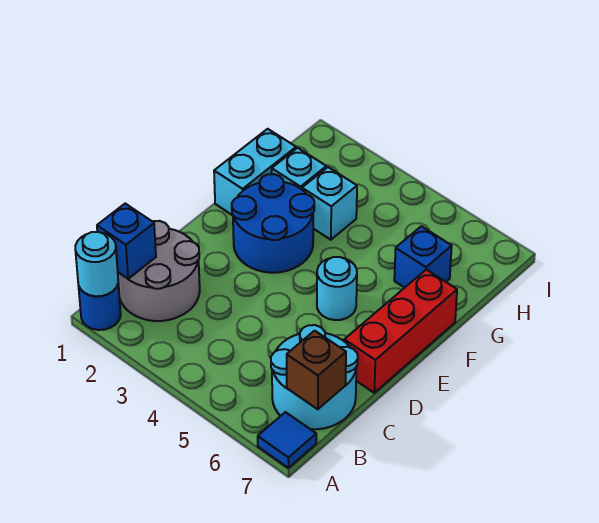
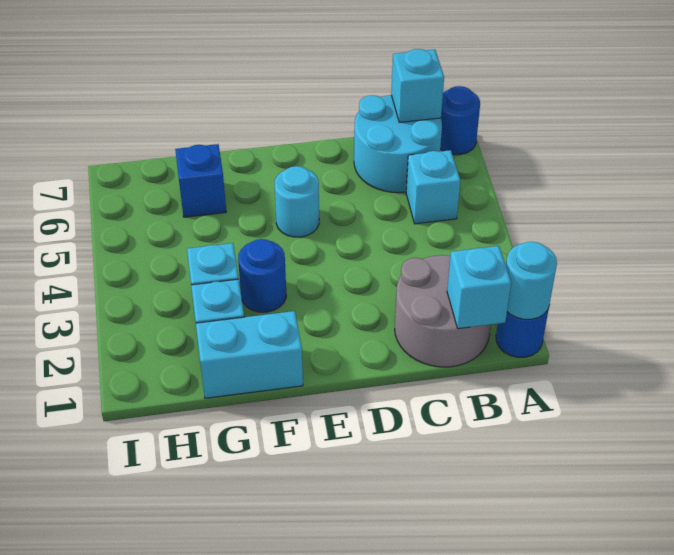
blue tile A7 level 1 -> blue round brick A7 level 1
blue brick B1 level 2 -> cyan brick B1 level 2
none -> cyan brick B5 level 1
brown brick B7 level 2 -> cyan brick B7 level 2
red brick D7:F7 level 1 -> none
blue round brick E2:F3 level 1 -> blue round brick F3 level 1

